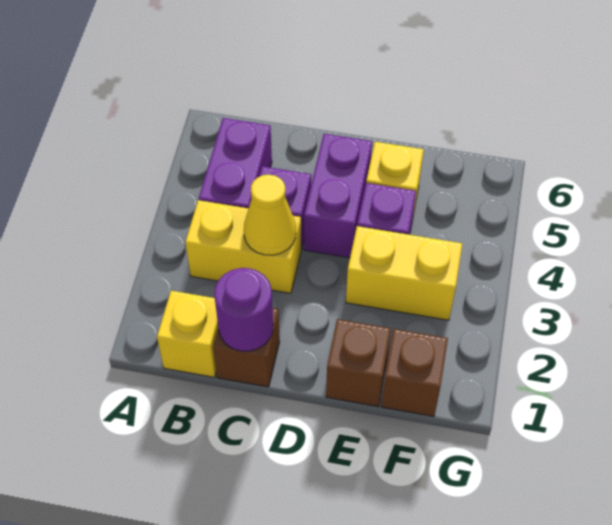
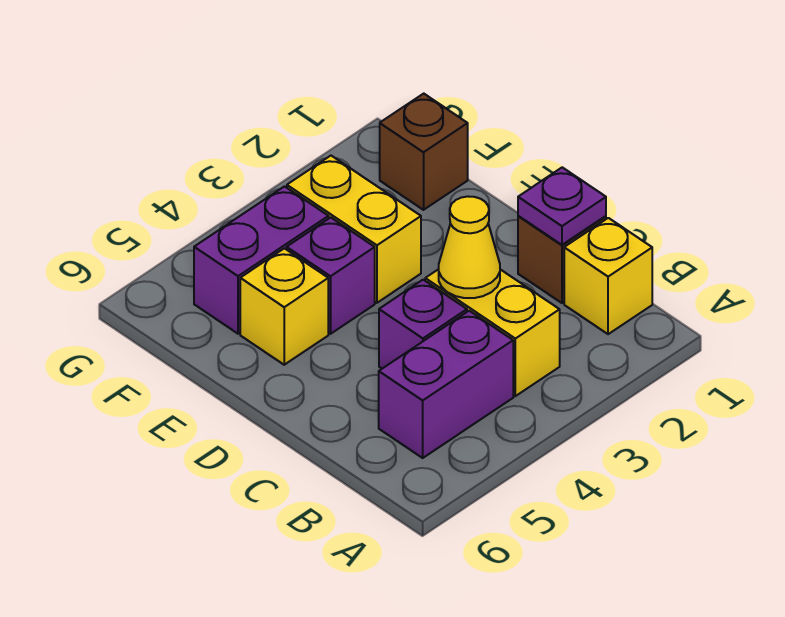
purple round brick C1 level 2 -> purple plate C1 level 2
purple brick D4:D5 level 1 -> purple brick F4:F5 level 1
brown brick E1 level 1 -> none

